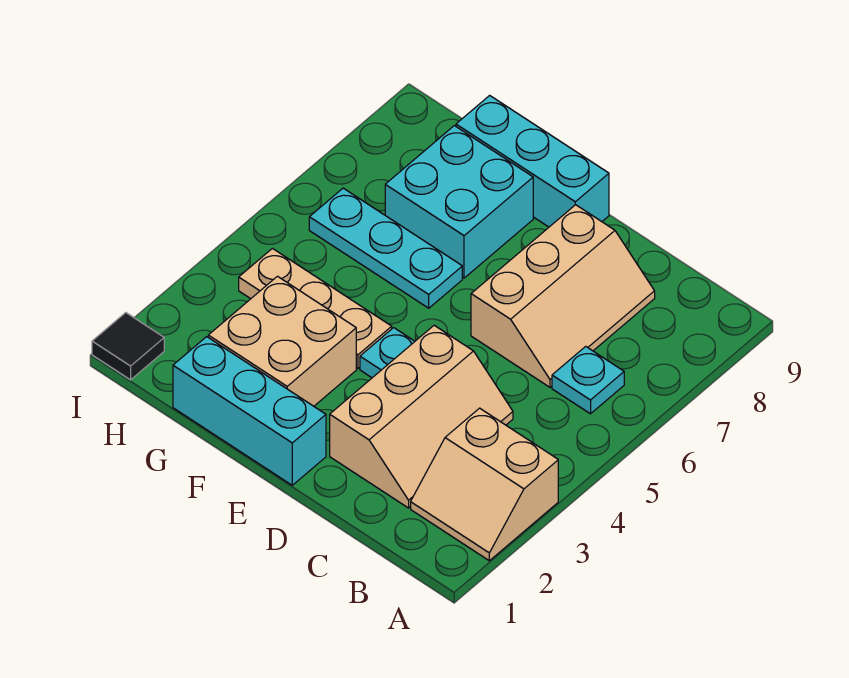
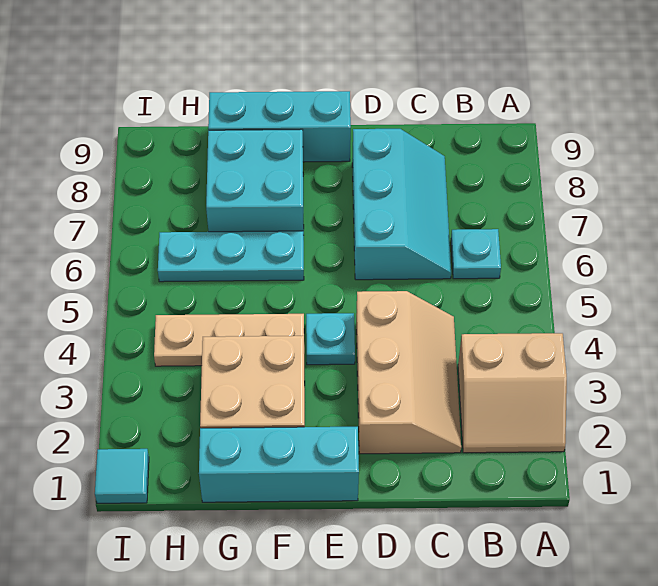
tan slope C6:D8 level 1 top D -> cyan slope C6:D8 level 1 top D
black tile I1 level 1 -> cyan tile I1 level 1

